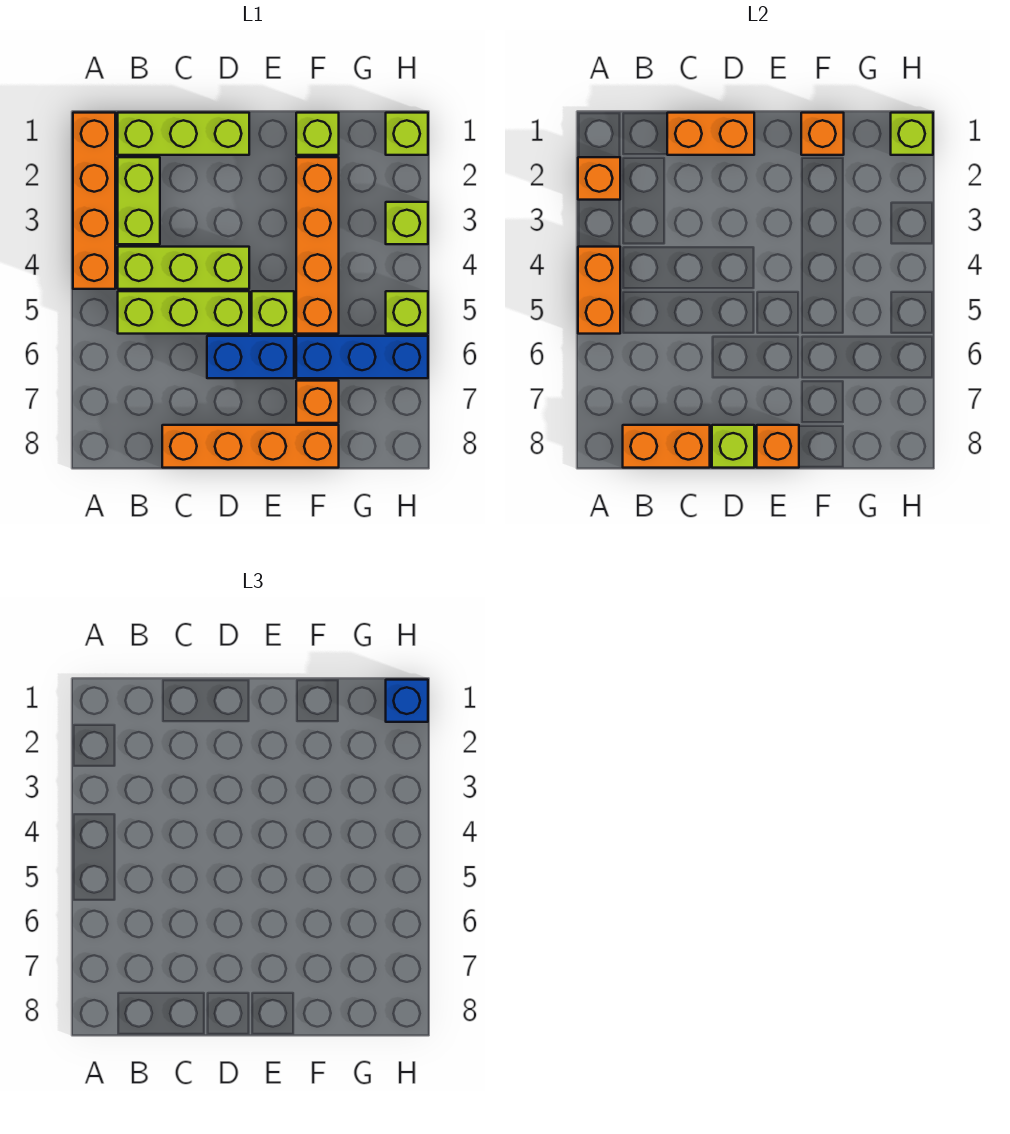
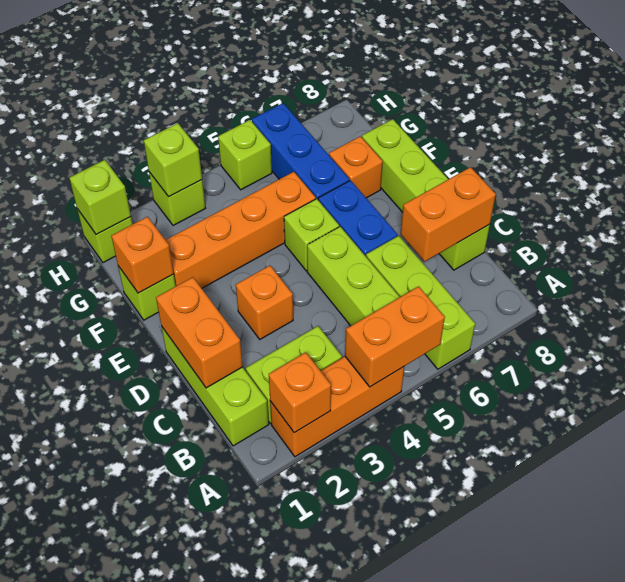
orange brick A1:A4 level 1 -> orange brick A2:A4 level 1
lime brick B4:D4 level 1 -> lime brick A6:C6 level 1
orange brick B8:C8 level 2 -> orange brick C7:C8 level 2
orange brick C8:F8 level 1 -> lime brick C8:F8 level 1
lime brick D8 level 2 -> lime brick H3 level 2
orange brick E8 level 2 -> orange brick D3 level 1
blue brick H1 level 3 -> none

